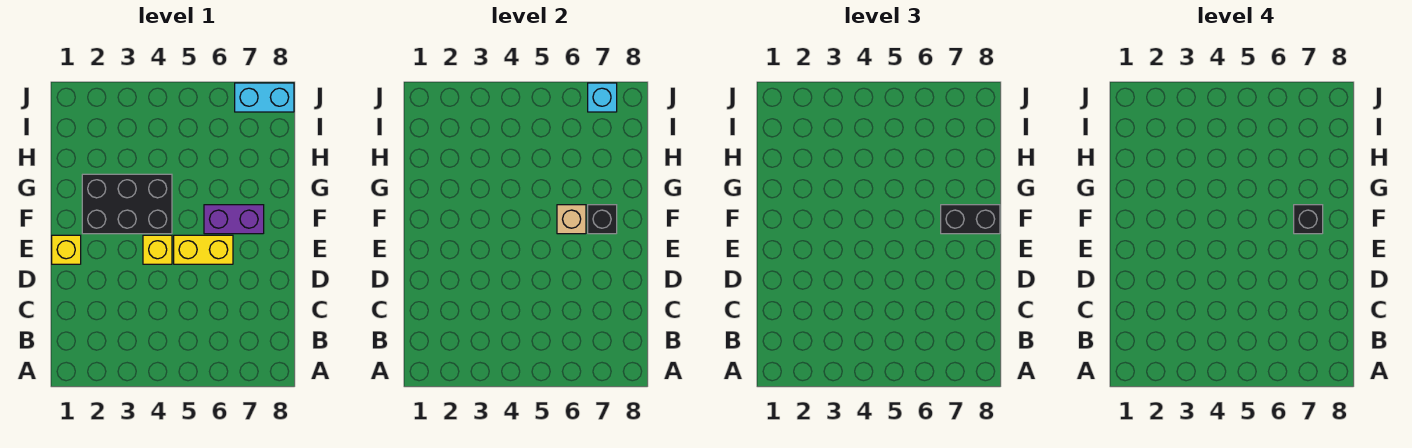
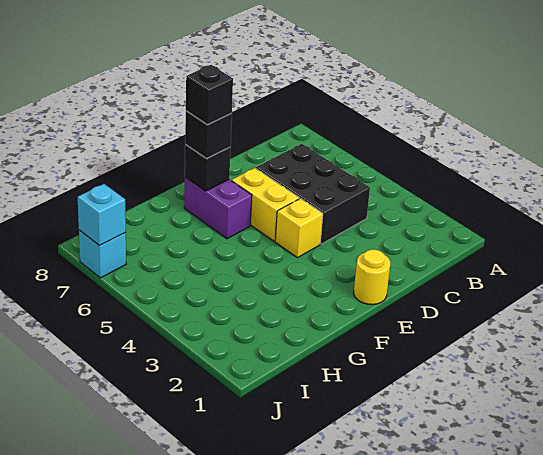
yellow brick E1 level 1 -> yellow round brick E1 level 1
black brick F2:G4 level 1 -> black brick C4:D6 level 1
tan brick F6 level 2 -> none
black brick F7:F8 level 3 -> black brick F7 level 3
cyan brick J7:J8 level 1 -> cyan brick J7 level 1

